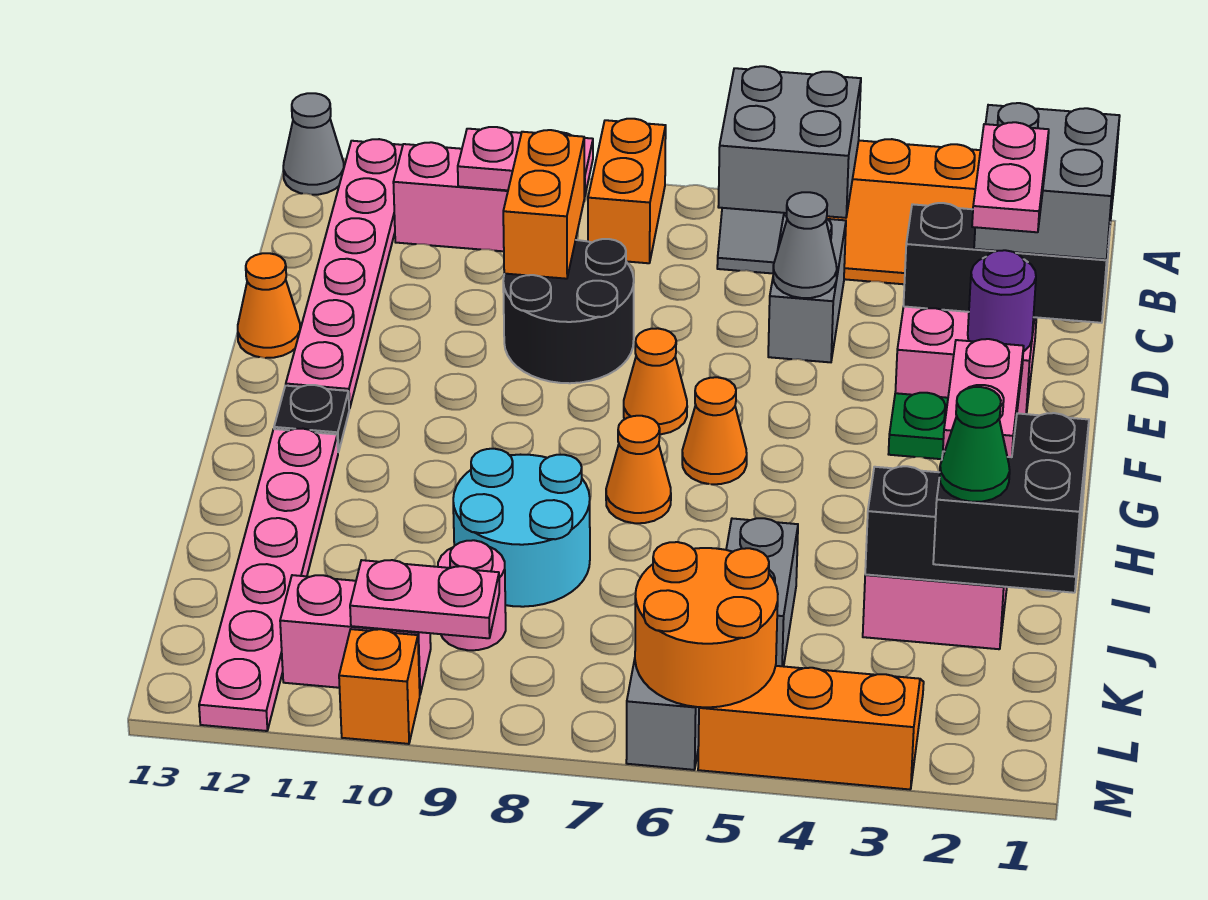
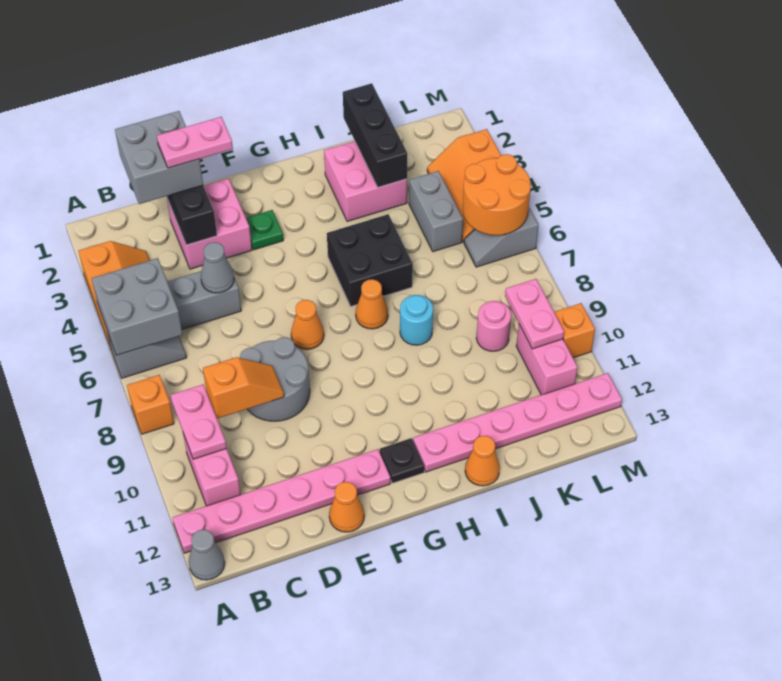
orange brick A8:B8 level 1 -> orange brick A8 level 1
orange brick C9:D9 level 2 -> orange slope C9:D9 level 2 top C
black round brick D8:E9 level 1 -> grey round brick D8:E9 level 1
purple round brick E2 level 2 -> none
orange cone G6 level 1 -> orange cone I13 level 1
pink plate I2:J2 level 4 -> none
cyan round brick I8:J9 level 1 -> cyan round brick I8 level 1
black brick J1:K2 level 3 -> black brick H5:I6 level 1
grey brick J5:K5 level 1 -> grey brick K4:K5 level 1
green cone K2 level 4 -> none

